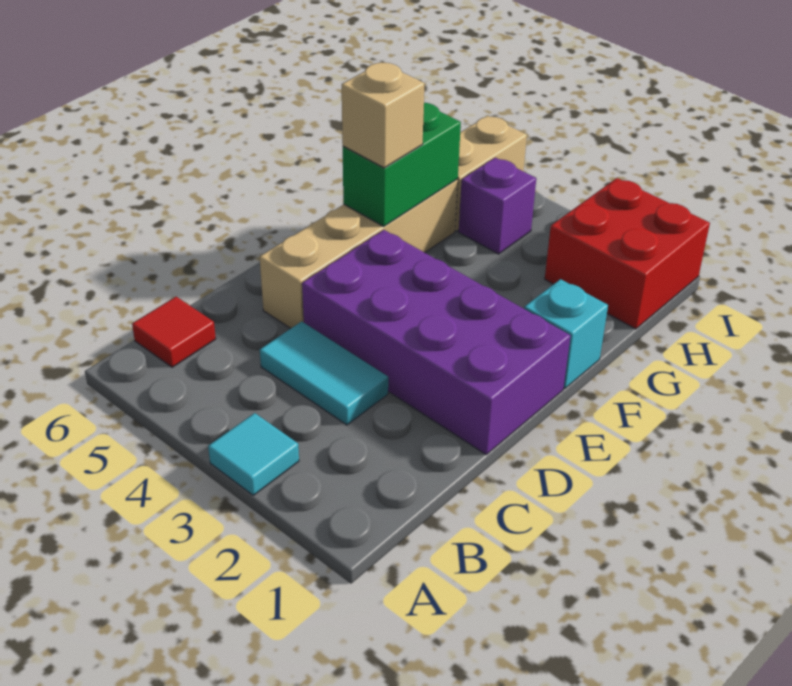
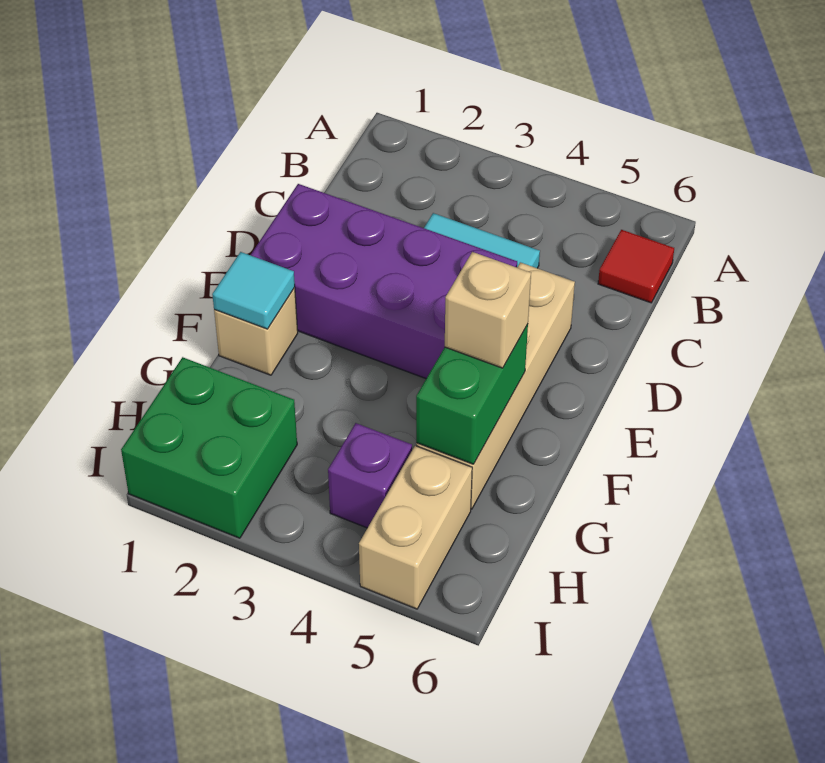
cyan tile A3 level 1 -> cyan tile F1 level 2
cyan brick F1 level 1 -> tan brick F1 level 1
red brick H1:I2 level 1 -> green brick H1:I2 level 1

